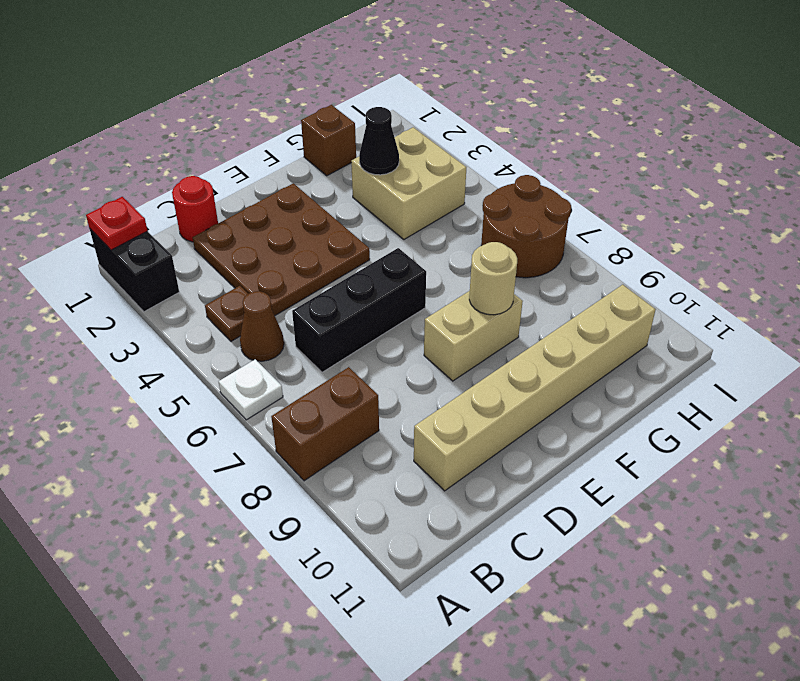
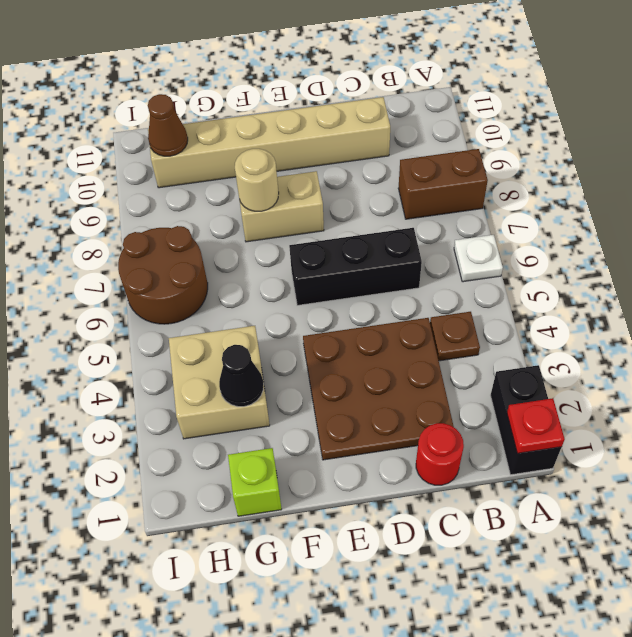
brown cone B5 level 1 -> brown cone H10 level 2
brown brick G1 level 1 -> lime brick G1 level 1

